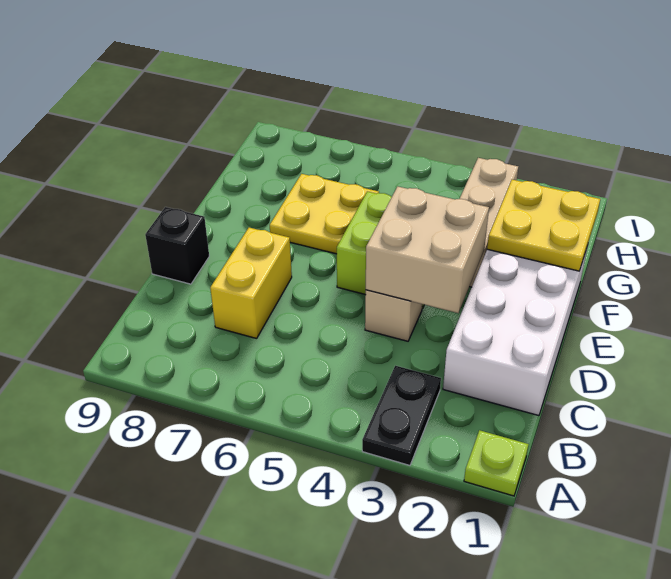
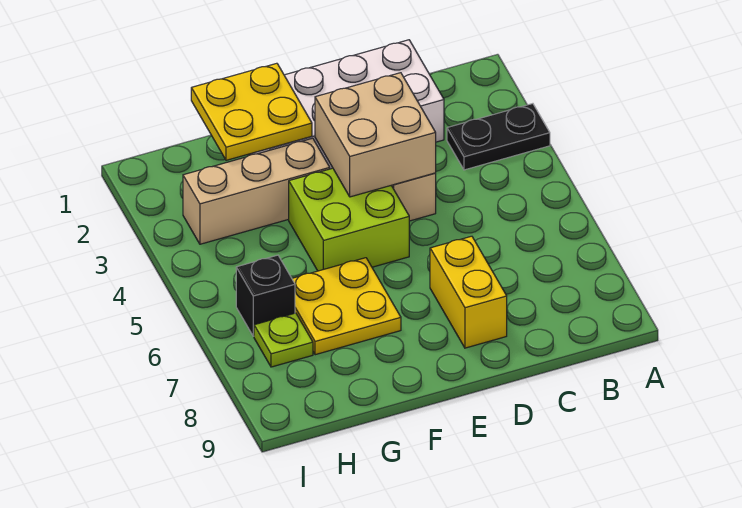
lime plate A1 level 1 -> lime plate H7 level 1
yellow brick C7:D7 level 1 -> yellow brick D7:D8 level 1
black brick D9 level 1 -> black brick H6 level 1

